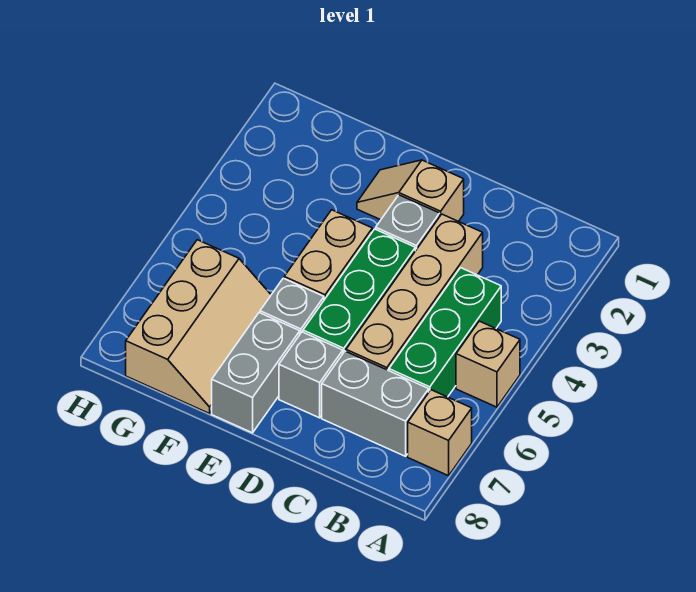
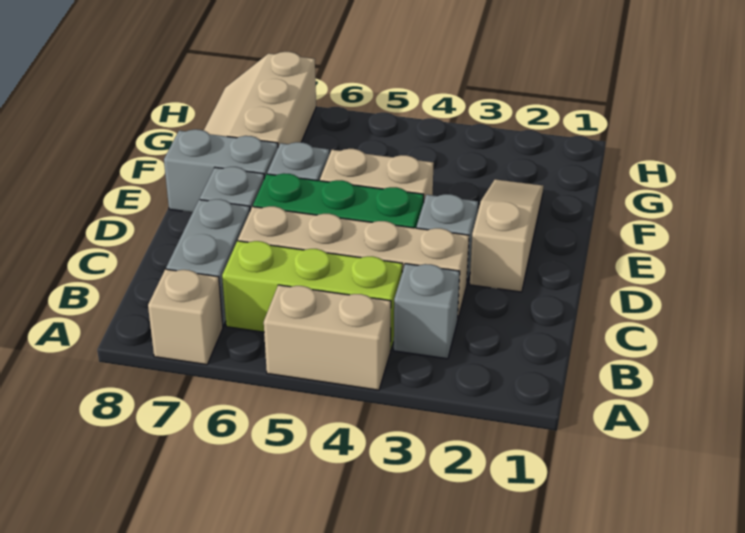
tan brick A5 level 1 -> tan brick A4:A5 level 1
none -> grey brick B3 level 1
green brick B4:B6 level 1 -> lime brick B4:B6 level 1
tan slope D2:E2 level 1 top D -> tan slope D2:F2 level 1 top D
tan slope F6:G8 level 1 top G -> tan slope F7:H8 level 1 top 7

